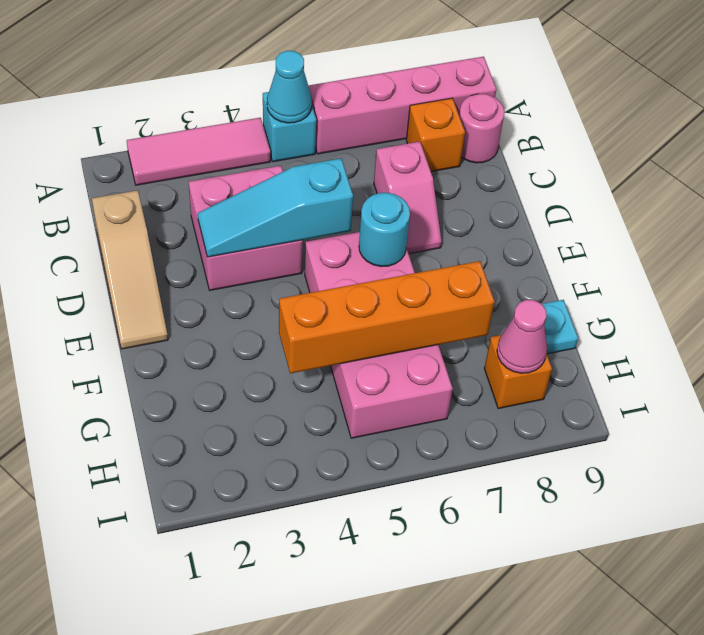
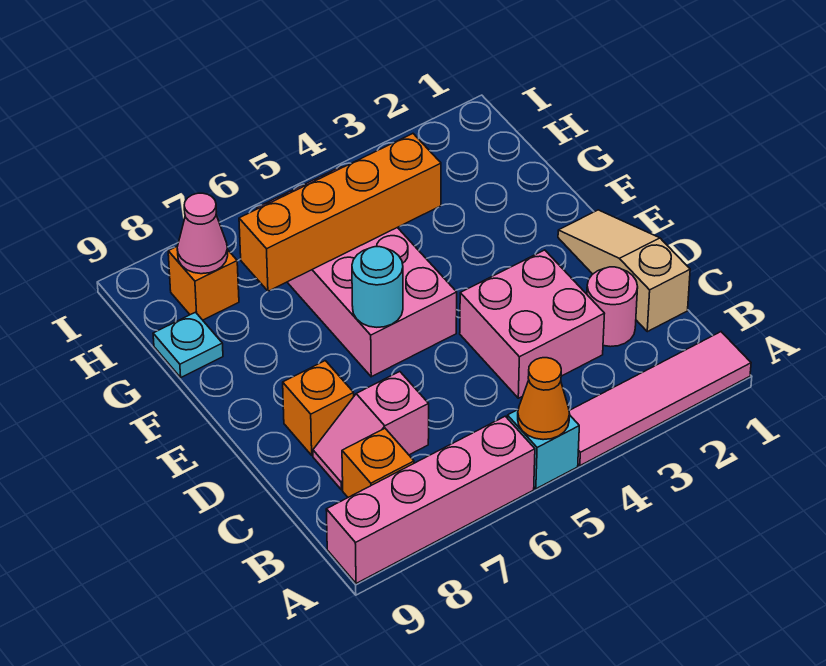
pink tile A2:A4 level 1 -> pink tile A1:A4 level 1
cyan cone A5 level 2 -> orange cone A5 level 2
pink round brick B9 level 1 -> pink round brick C2 level 1
pink slope C7:D7 level 1 top C -> pink slope C7:C8 level 1 top 7
cyan slope D3:D5 level 2 top 5 -> none
none -> orange brick D8 level 1

